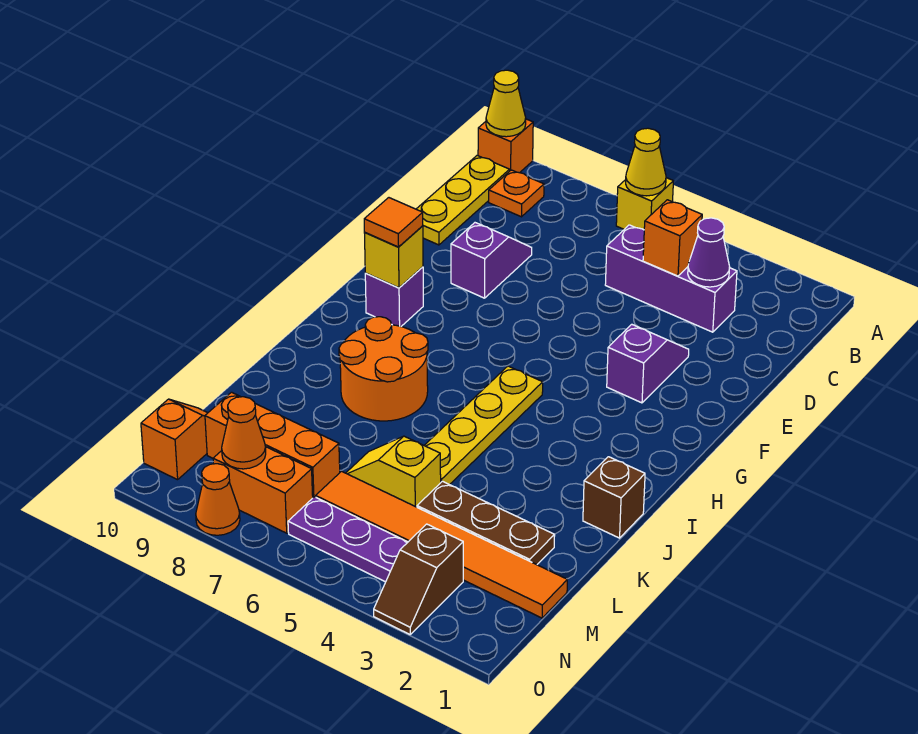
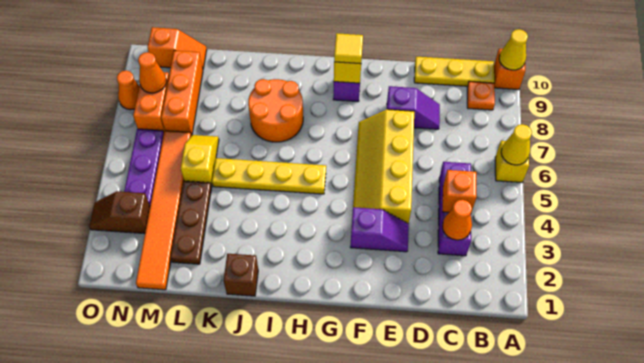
purple cone C3 level 2 -> orange cone C3 level 2
none -> yellow slope E4:F7 level 1 top E
orange tile G9 level 3 -> yellow tile G9 level 3

